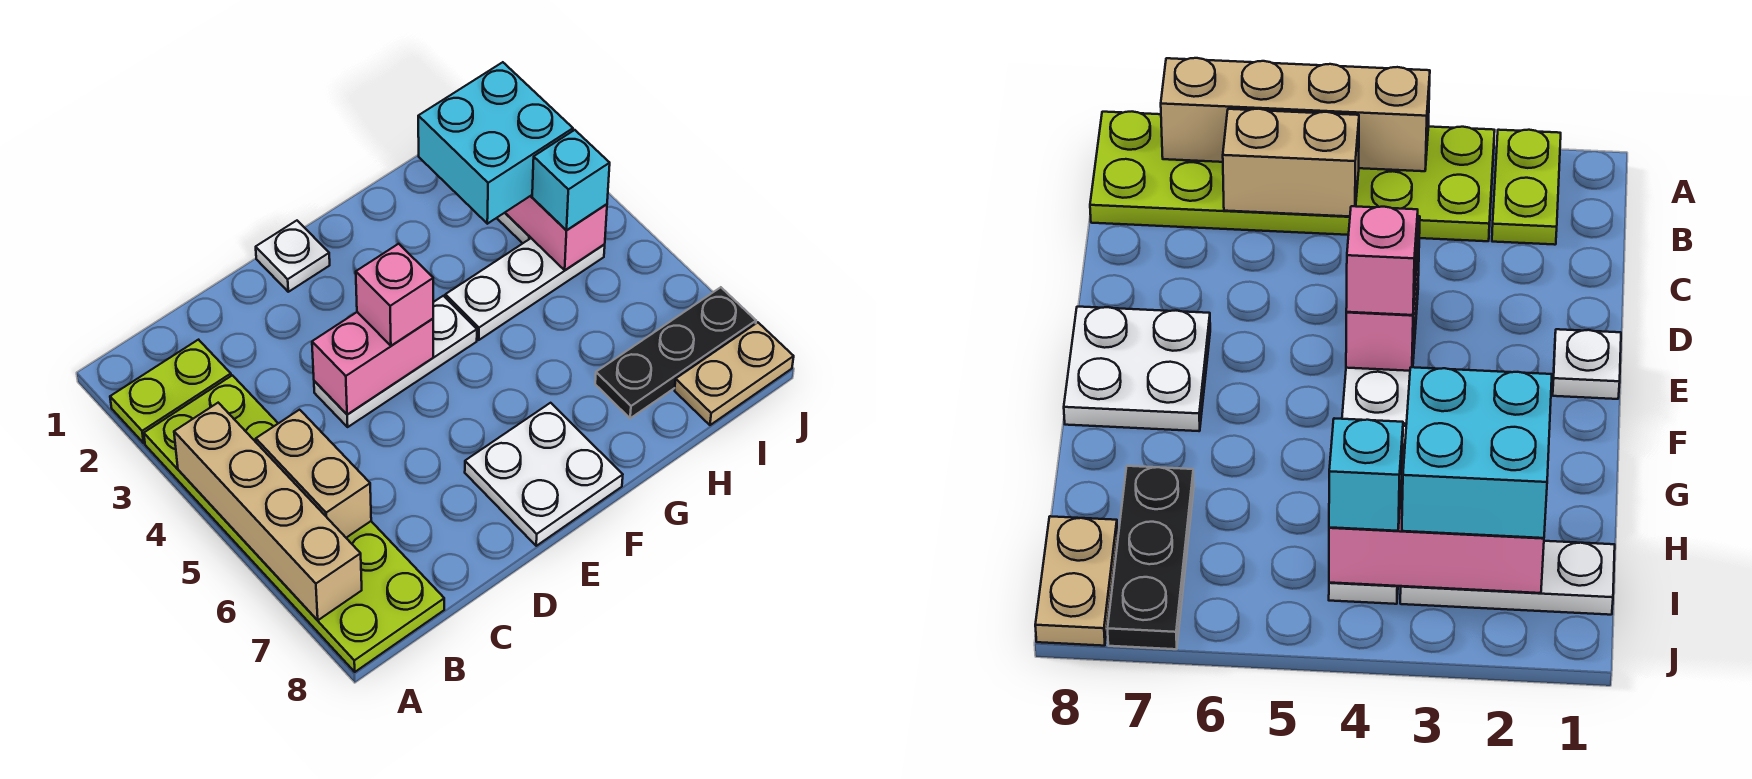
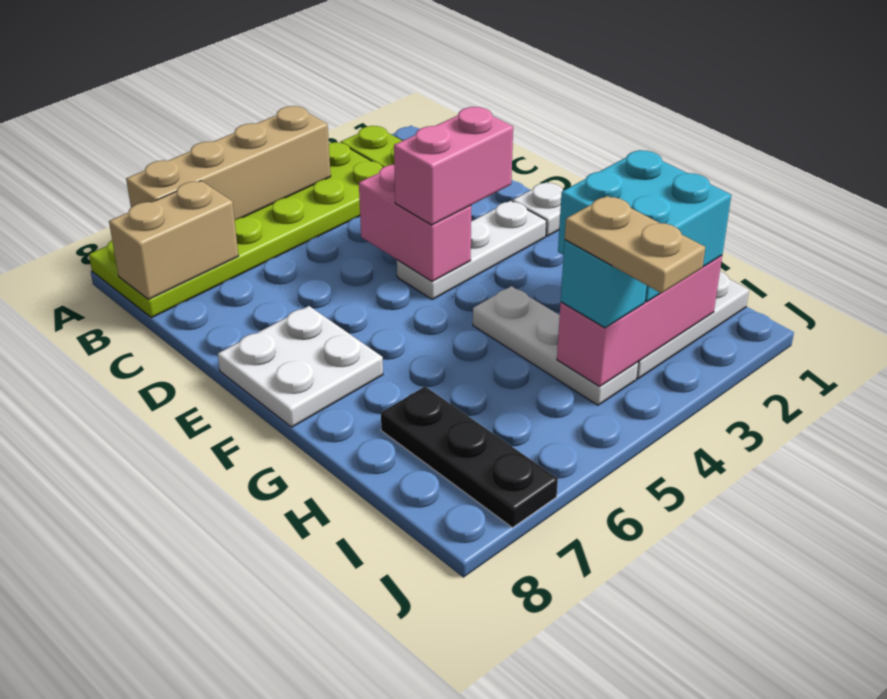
tan brick B5:B6 level 2 -> tan brick B7:B8 level 2
white plate D4:F4 level 1 -> white plate E2:E4 level 1
pink brick E4 level 3 -> pink brick E3:E4 level 3
tan plate I8:J8 level 1 -> tan plate I4:J4 level 4

